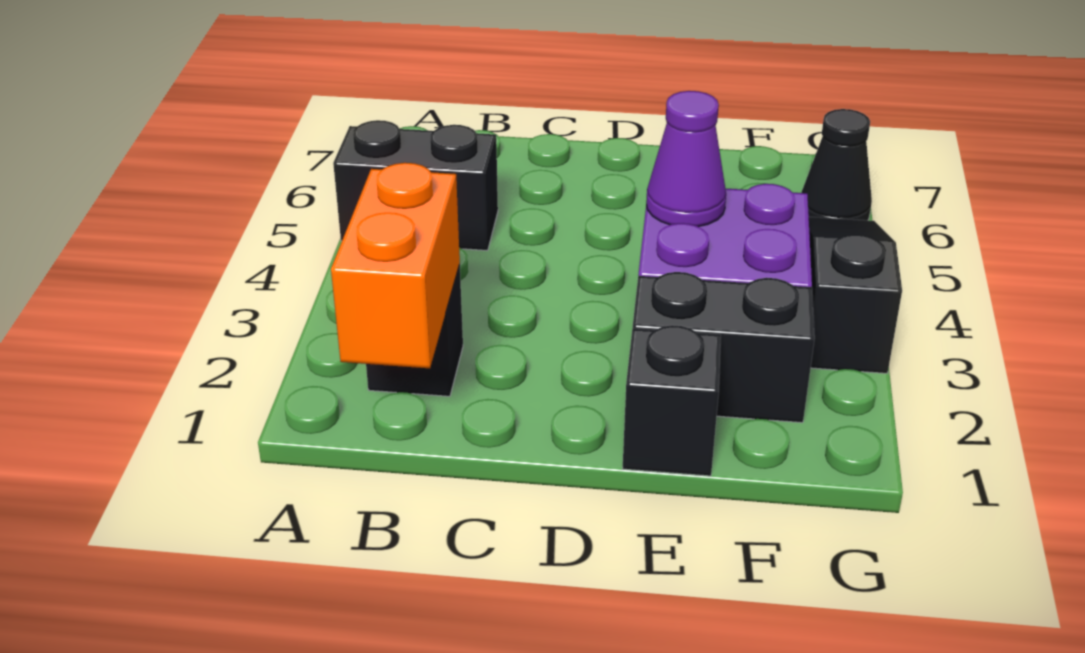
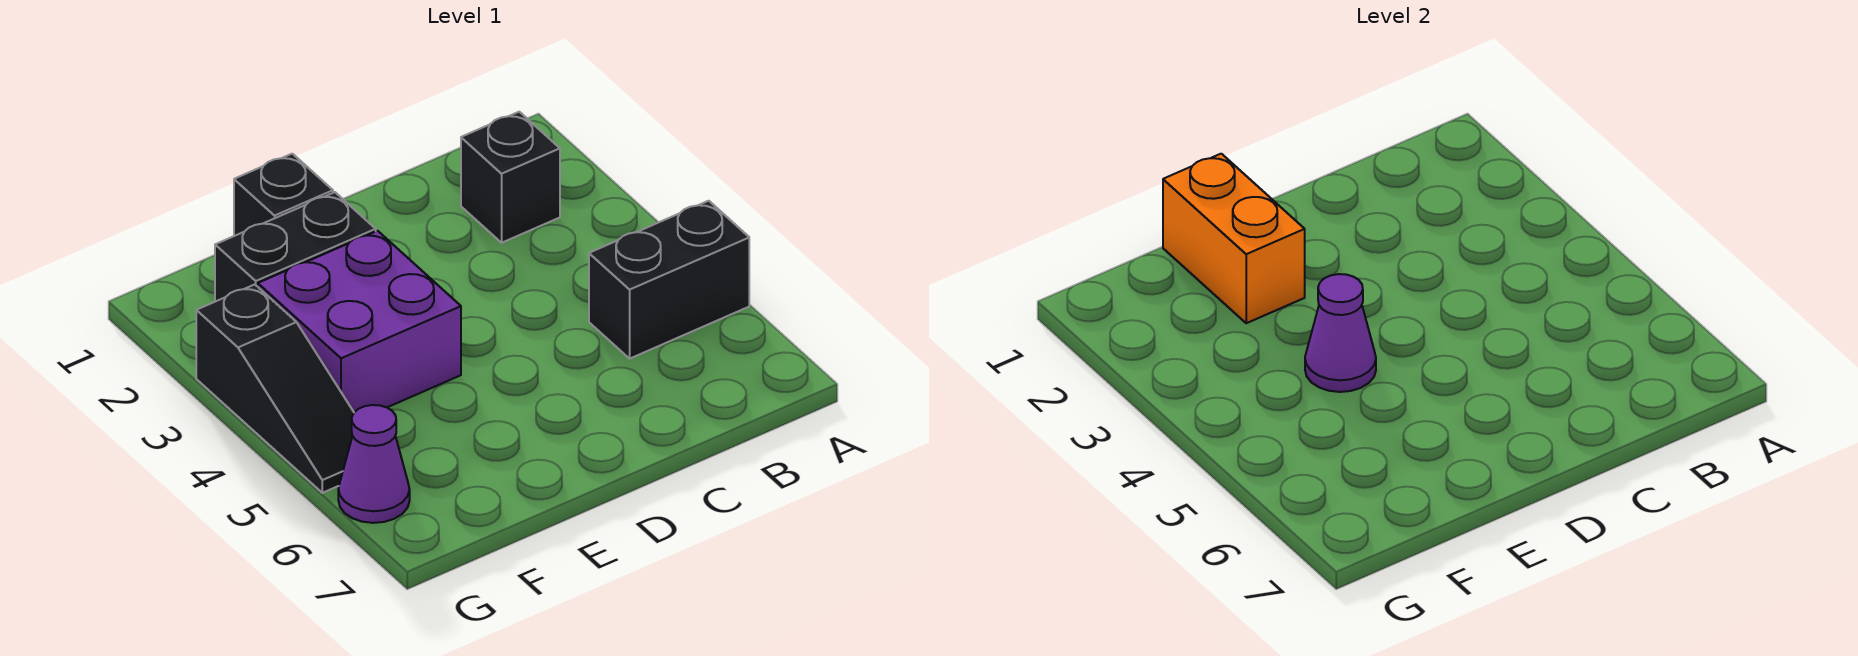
orange brick B1:B2 level 2 -> orange brick E1:E2 level 2
black cone G6 level 1 -> purple cone G6 level 1

